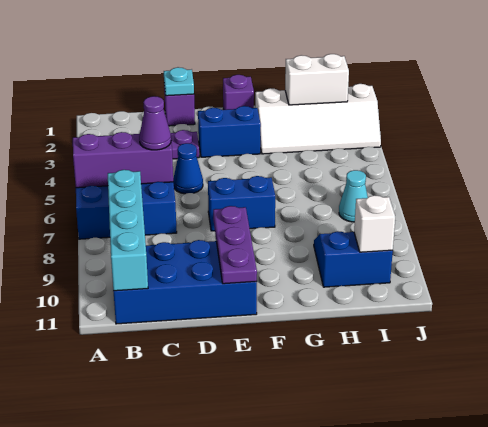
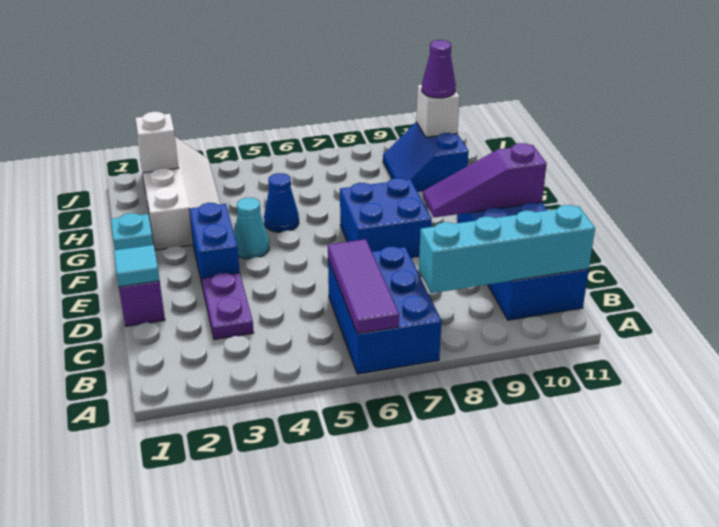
purple brick A6:C6 level 2 -> purple tile A6:C6 level 2
purple cone C6 level 3 -> purple cone I10 level 3
cyan plate D1 level 2 -> cyan tile D1 level 2
blue cone D5 level 1 -> blue cone G5 level 1
blue brick E7:F7 level 1 -> blue brick E7:F8 level 1
purple plate E9:E11 level 2 -> purple slope E9:E11 level 2 top 11
purple brick F1 level 1 -> cyan brick F1 level 1
white brick H2:I2 level 2 -> white brick I2 level 2
cyan cone I7 level 1 -> cyan cone F4 level 1

